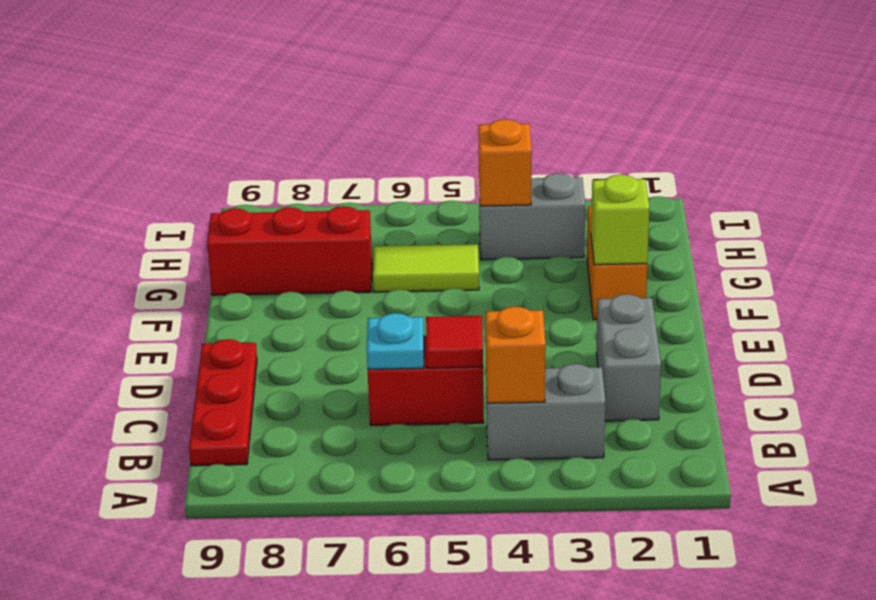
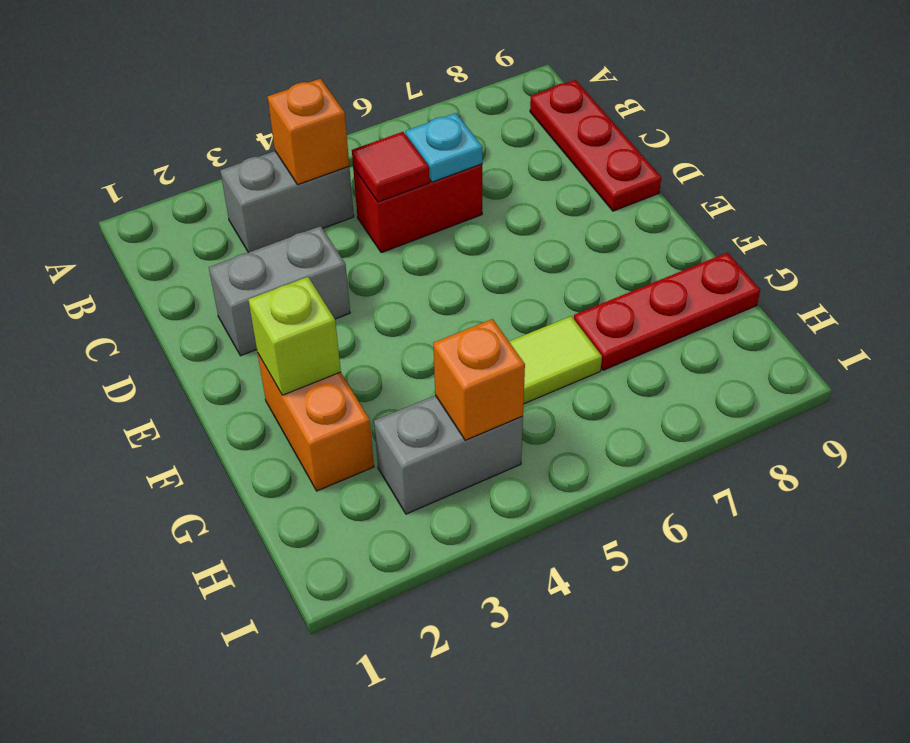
grey brick C2:D2 level 1 -> grey brick D2:D3 level 1
red brick G7:G9 level 1 -> red plate G7:G9 level 1

